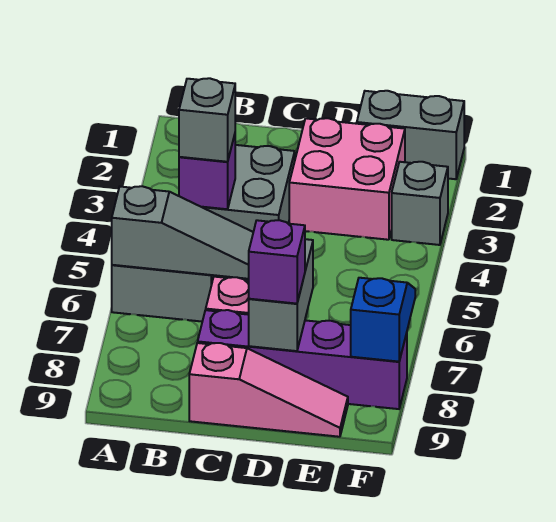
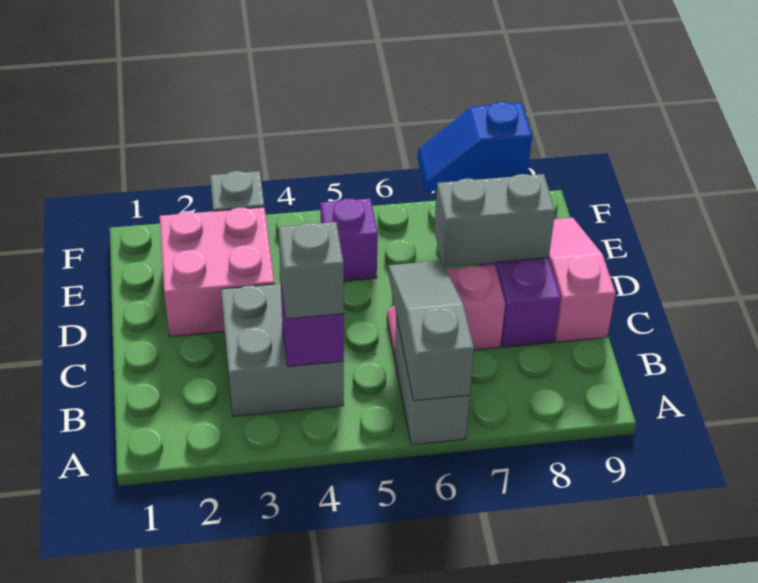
purple brick D8 level 3 -> purple brick E5 level 1
grey brick E1:F1 level 1 -> none

